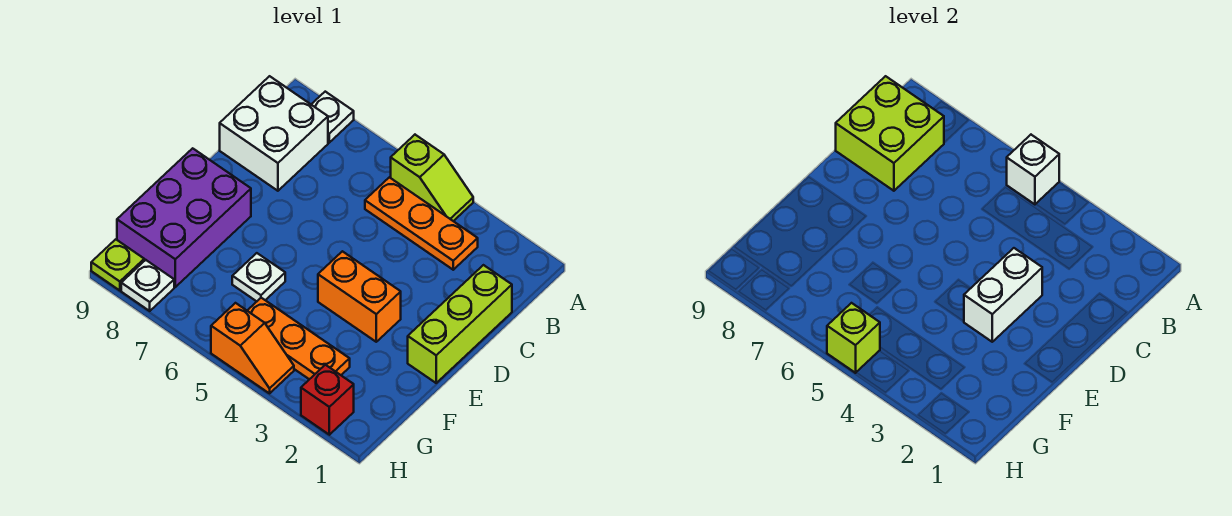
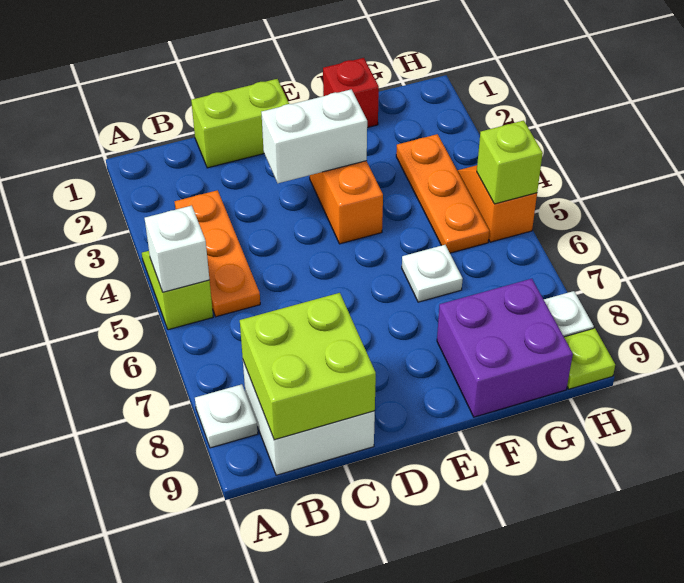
lime brick C1:E1 level 1 -> lime brick C1:D1 level 1
purple brick E8:G9 level 1 -> purple brick F8:G9 level 1
red brick H2 level 1 -> red brick F1 level 1

